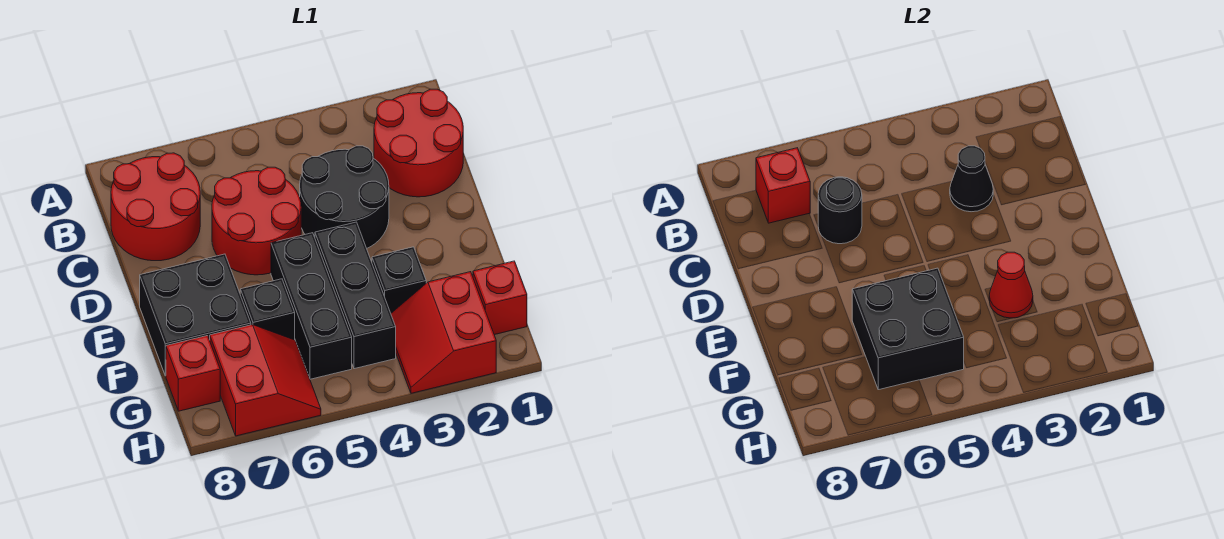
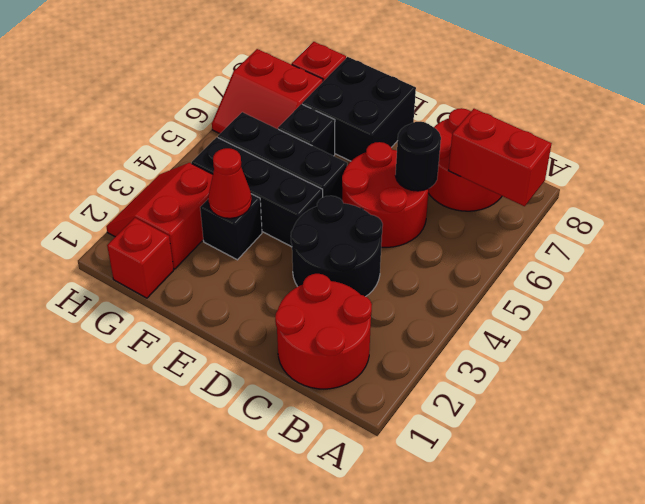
red brick B7 level 2 -> red brick A7:B7 level 2
black cone C3 level 2 -> none
black brick F5:G6 level 2 -> none
red slope G2:H3 level 1 top 2 -> red slope G2:H3 level 1 top G

